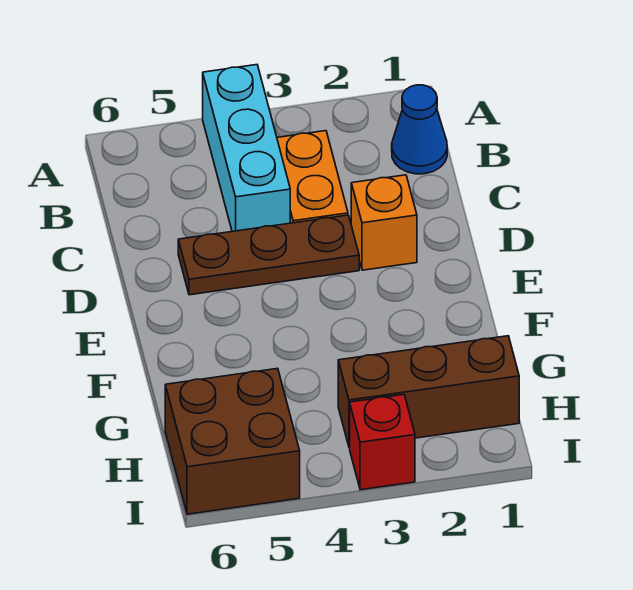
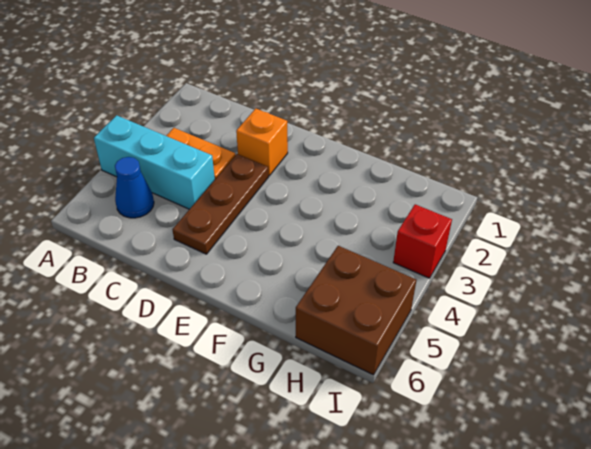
blue cone B1 level 1 -> blue cone B5 level 1
brown brick H1:H3 level 1 -> none

